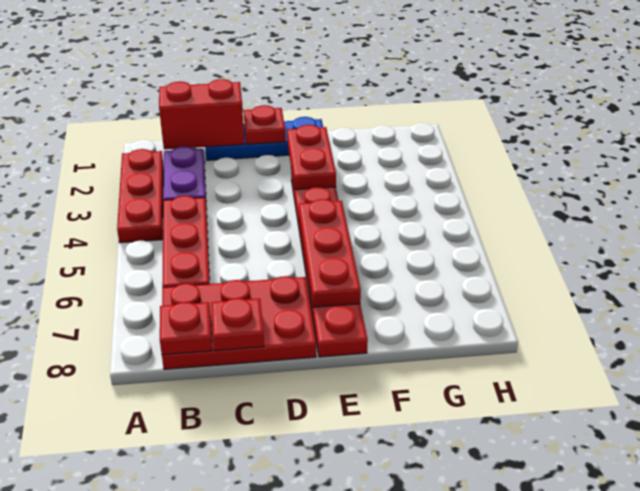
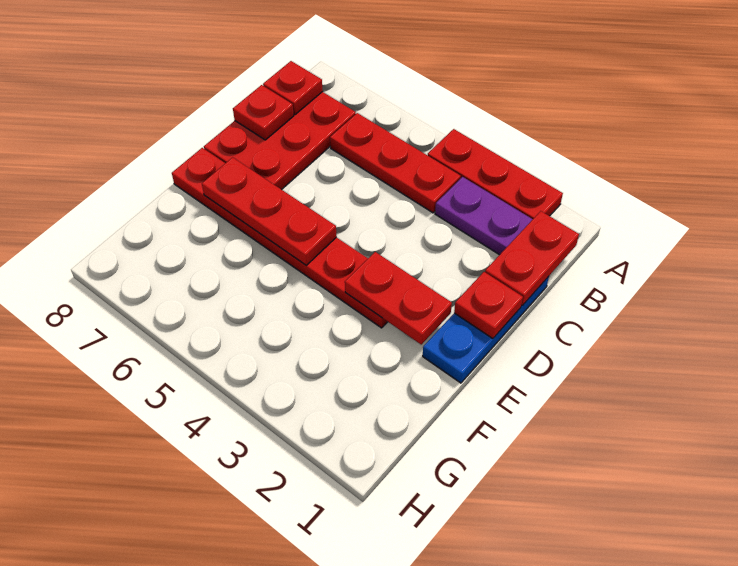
red brick B1:C1 level 2 -> red plate B1:C1 level 2

